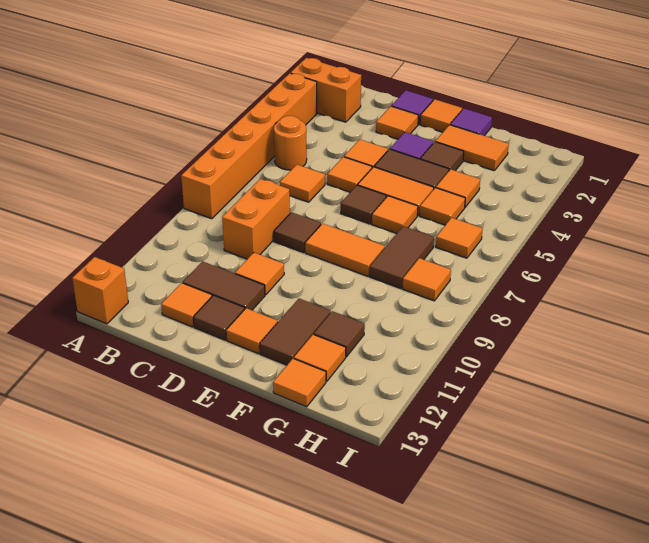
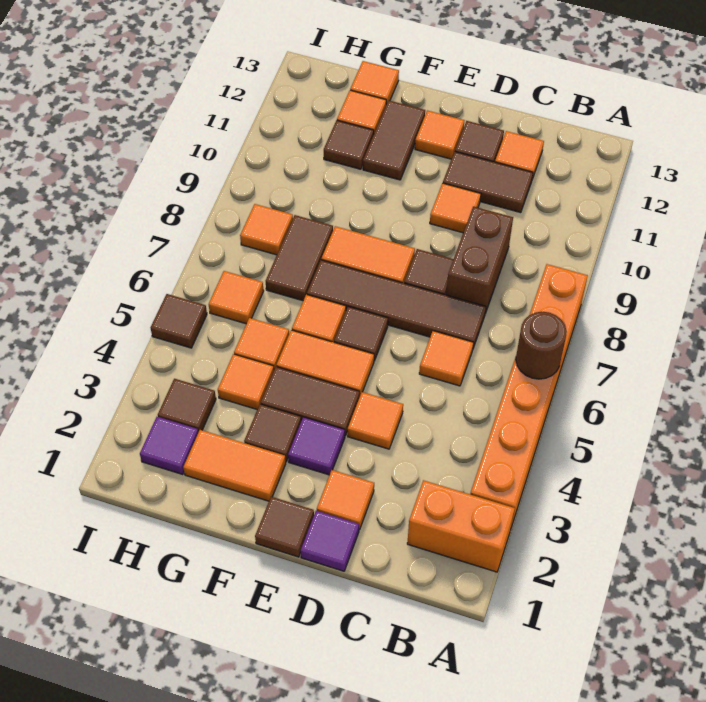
none -> brown round brick A6 level 2
orange brick A13 level 1 -> none
orange round brick B5 level 1 -> none
none -> brown tile C7:F7 level 1
orange brick C8:C9 level 1 -> brown brick C8:C9 level 1
orange tile D5 level 1 -> none
orange tile E1 level 1 -> brown tile E1 level 1
purple tile F1 level 1 -> purple tile H2 level 1
none -> brown tile H3 level 1
none -> brown tile I5 level 1

